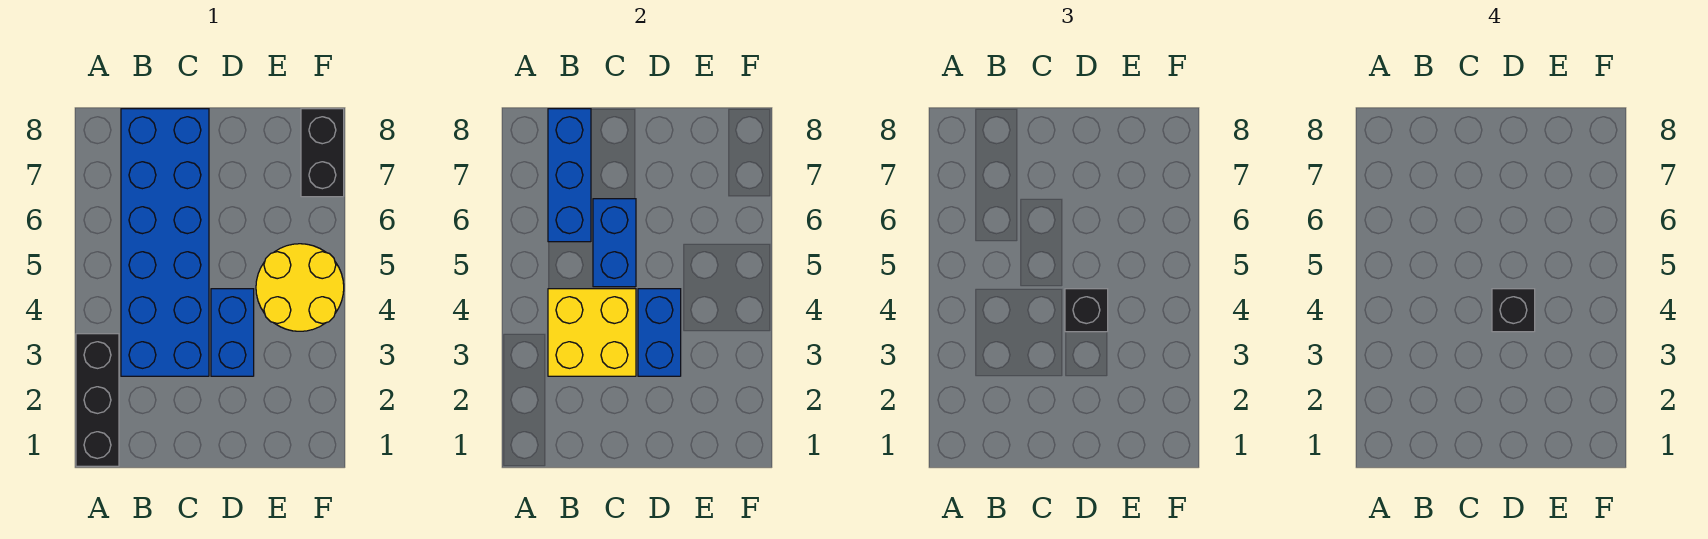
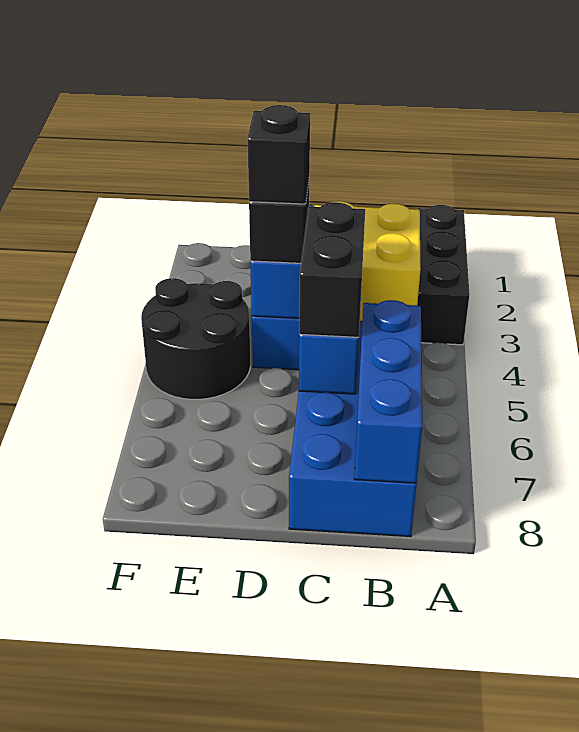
yellow round brick E4:F5 level 1 -> black round brick E4:F5 level 1
black brick F7:F8 level 1 -> black brick C5:C6 level 3

